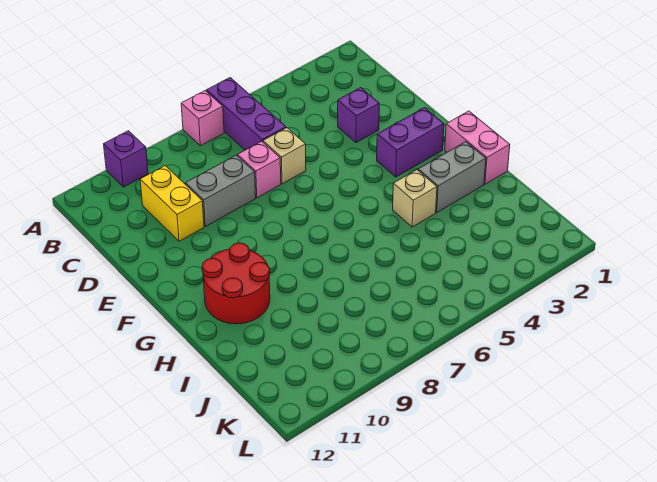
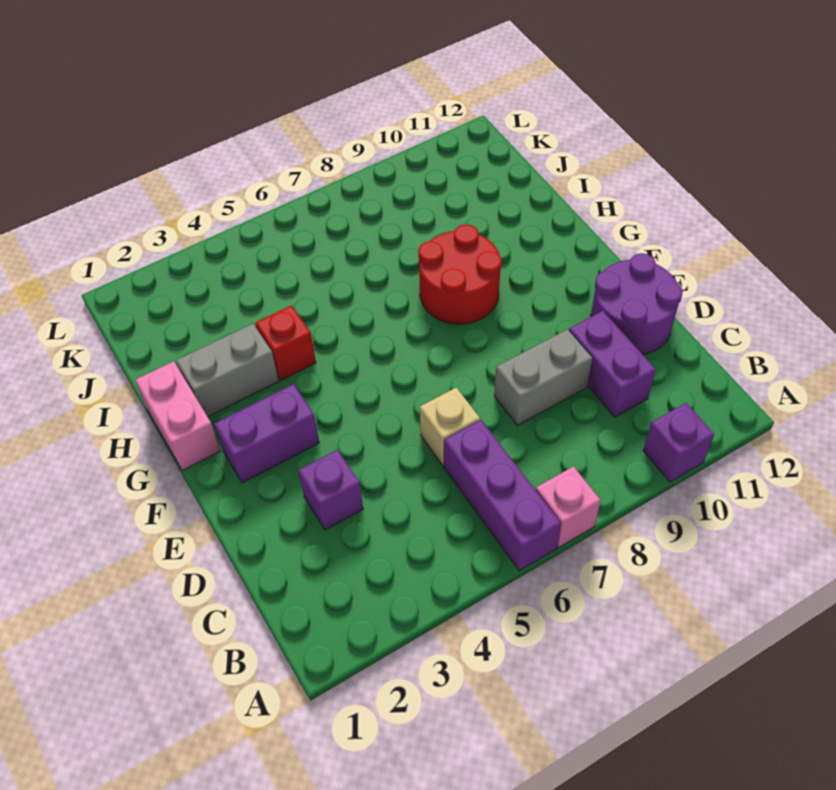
yellow brick C10:D10 level 1 -> purple brick C10:D10 level 1
pink brick D7 level 1 -> none
none -> purple round brick D11:E12 level 1
red round brick G10:H11 level 1 -> red round brick G8:H9 level 1
tan brick H4 level 1 -> red brick H4 level 1

